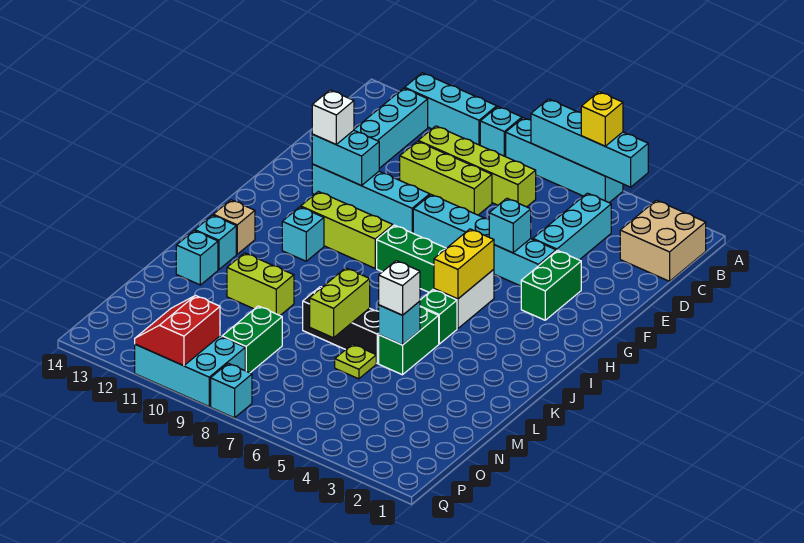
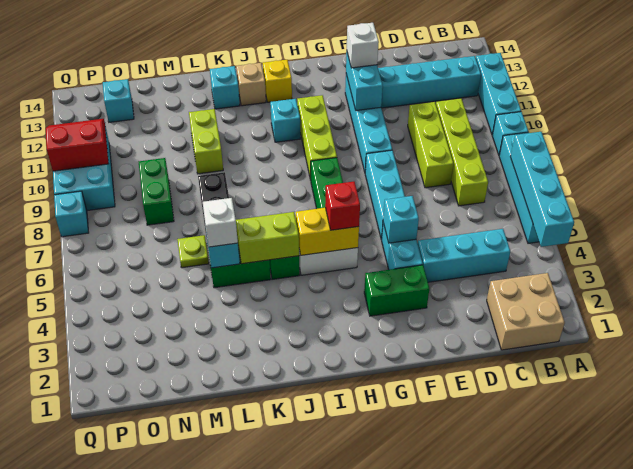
yellow brick A5 level 3 -> yellow brick I13 level 1
none -> red brick H5 level 3
lime brick L7:M7 level 2 -> lime brick J5:K5 level 2
cyan brick L13 level 1 -> cyan brick O13 level 1
green brick N9:O9 level 1 -> green brick N8:N9 level 1

